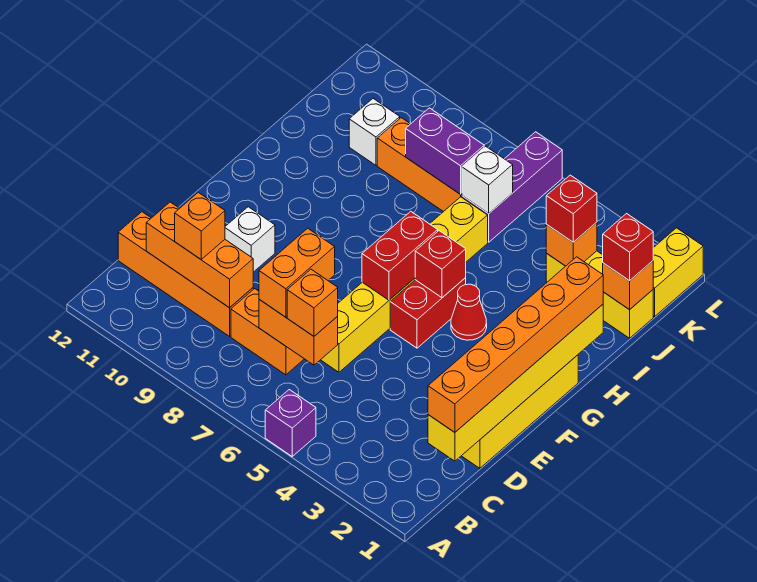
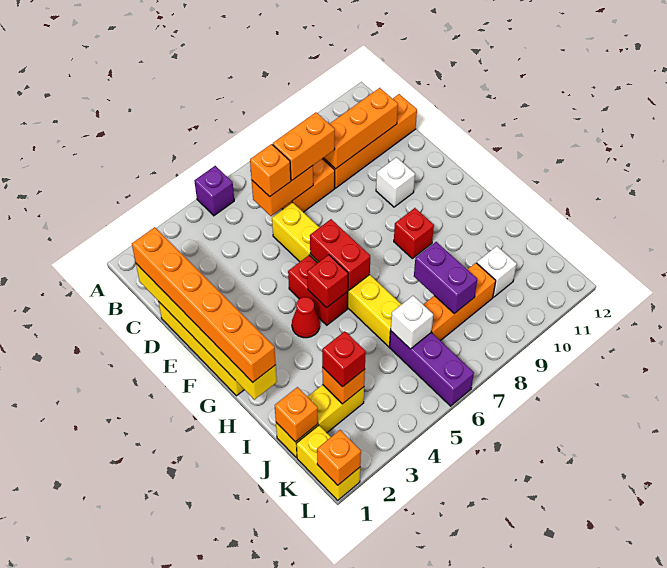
orange brick C7:D7 level 3 -> orange brick C7:C8 level 3
orange brick C10 level 3 -> orange brick L1 level 2
red brick J1 level 3 -> red brick G9 level 1
purple brick J7:J8 level 2 -> purple brick I8:J8 level 2

